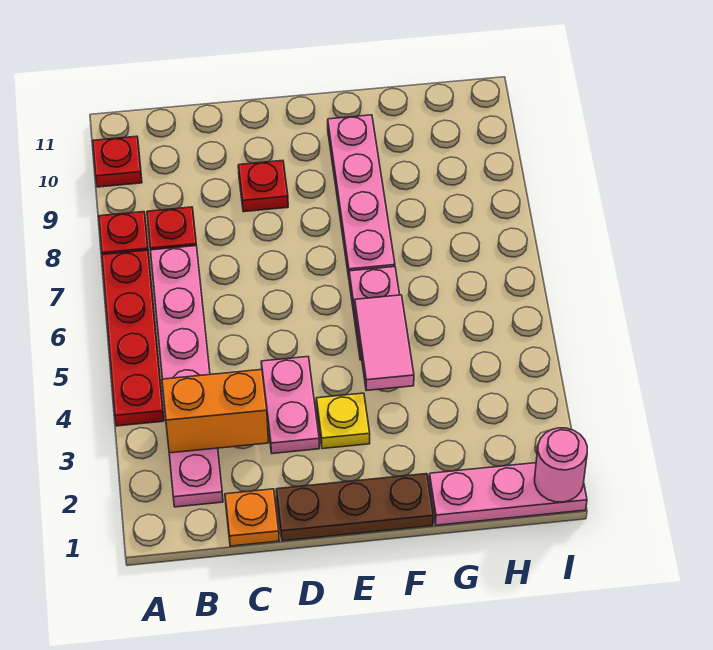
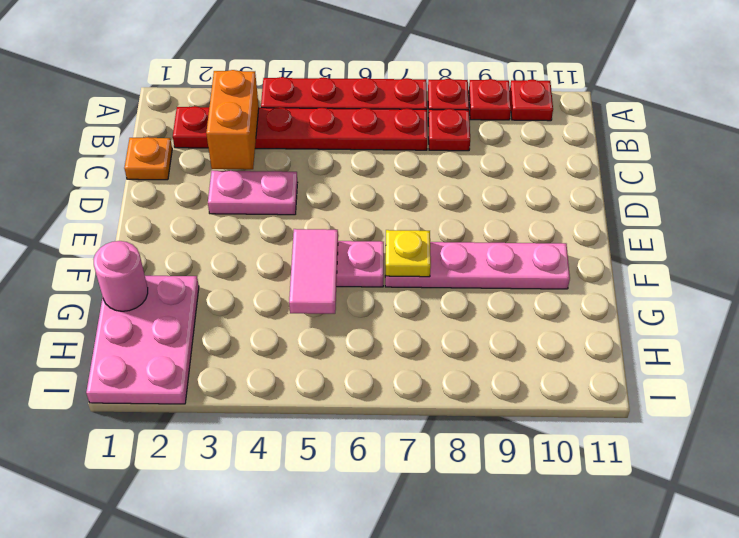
pink plate B2:B7 level 1 -> red plate B2:B7 level 1
brown plate D1:F1 level 1 -> none
red plate D9 level 1 -> red plate A9 level 1
yellow plate E3 level 1 -> yellow plate F7 level 2
pink tile F4:F5 level 2 -> pink tile F5:G5 level 2
pink plate G1:I1 level 1 -> pink plate G1:I2 level 1
pink round brick I1 level 2 -> pink round brick G1 level 2

